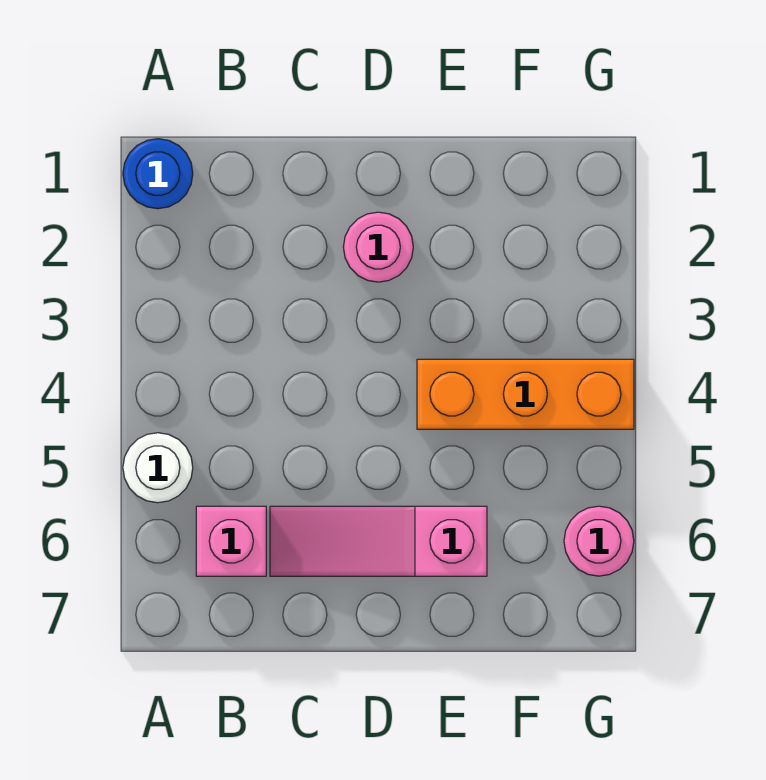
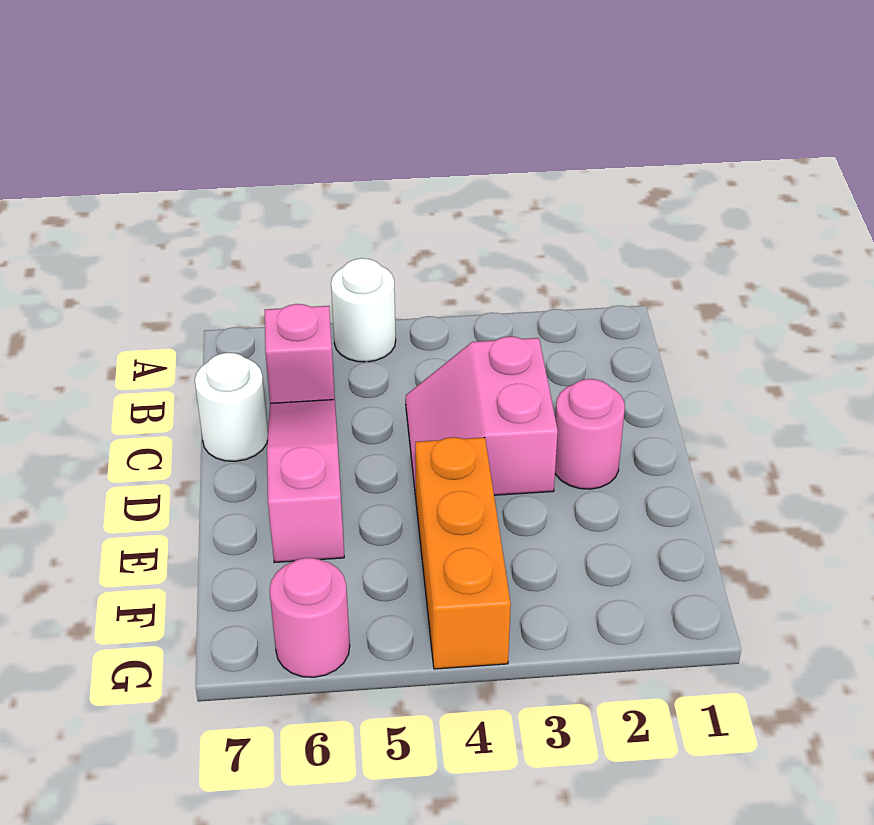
blue round brick A1 level 1 -> none
none -> pink slope C3:D4 level 1 top 3
none -> white round brick C7 level 1

